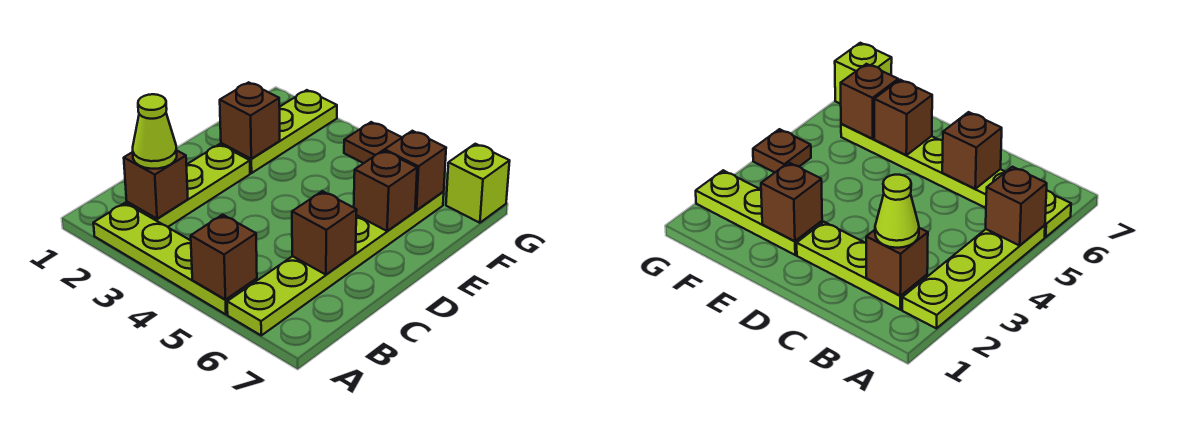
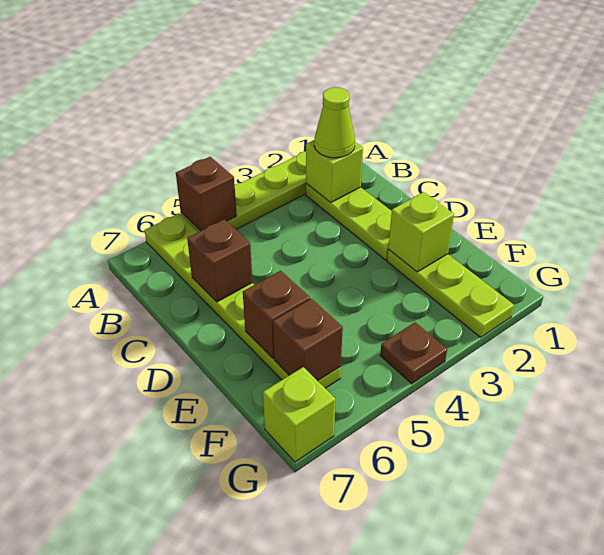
brown brick B2 level 2 -> lime brick B2 level 2
brown brick E2 level 2 -> lime brick E2 level 2

